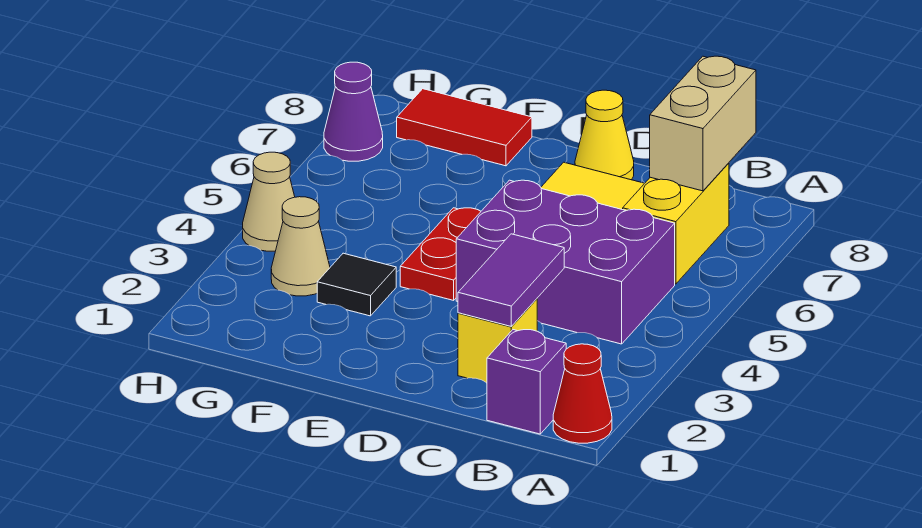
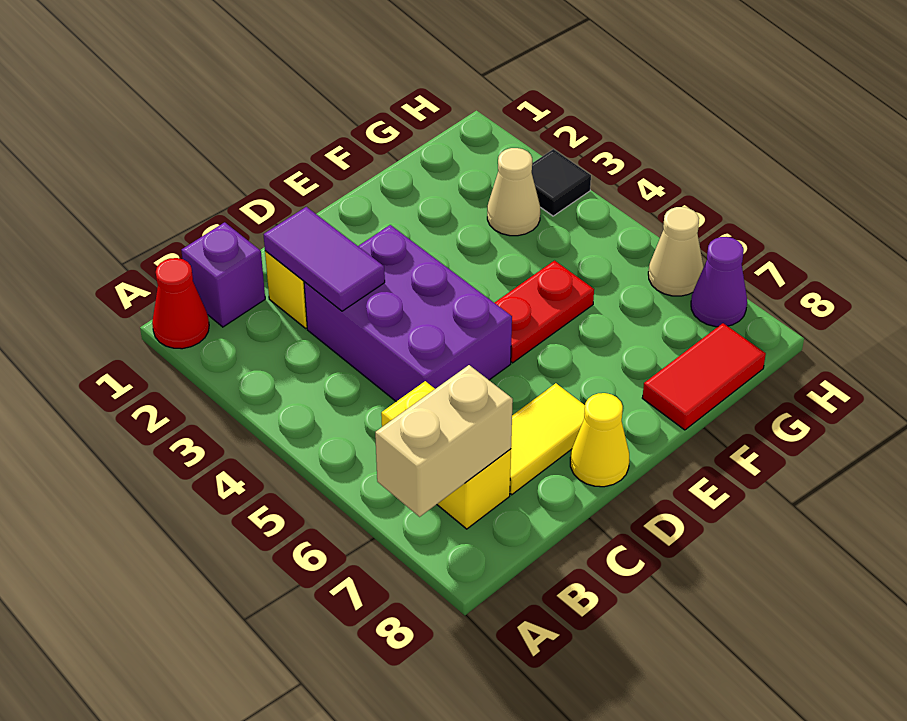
purple brick B4:D5 level 1 -> purple brick C3:D5 level 1
tan brick B7:B8 level 2 -> tan brick A7:B7 level 2
red plate E4:E5 level 1 -> red plate E5:F5 level 1
black tile F3 level 1 -> black tile H3 level 1
tan cone H4 level 1 -> tan cone H6 level 1

